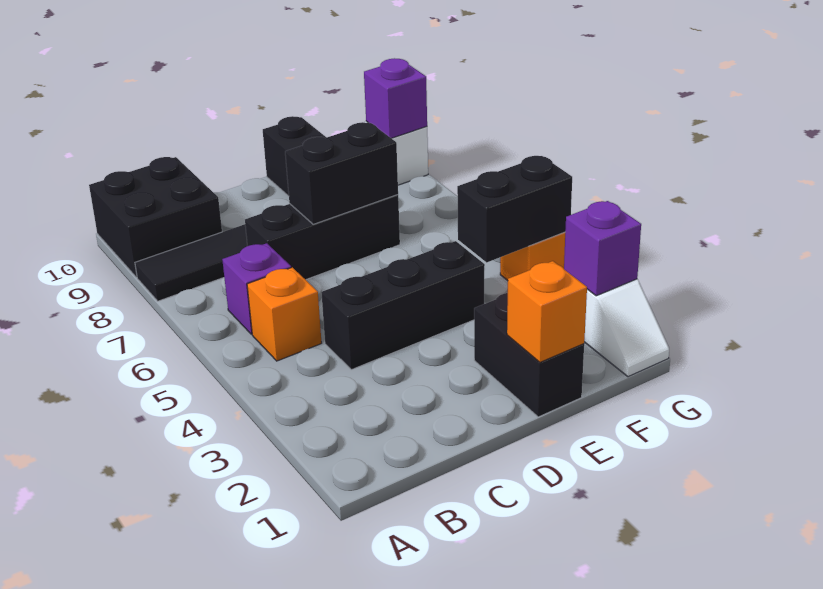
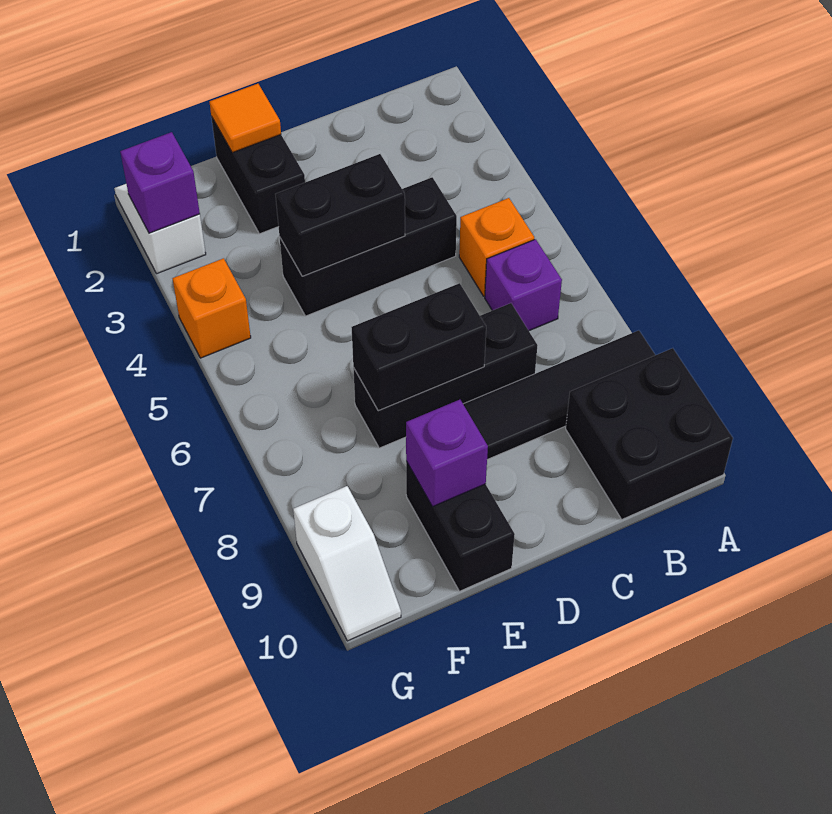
orange brick E1 level 2 -> orange tile E1 level 2
black brick F4:G4 level 2 -> black brick D4:E4 level 2
purple brick G9 level 2 -> purple brick E9 level 2

